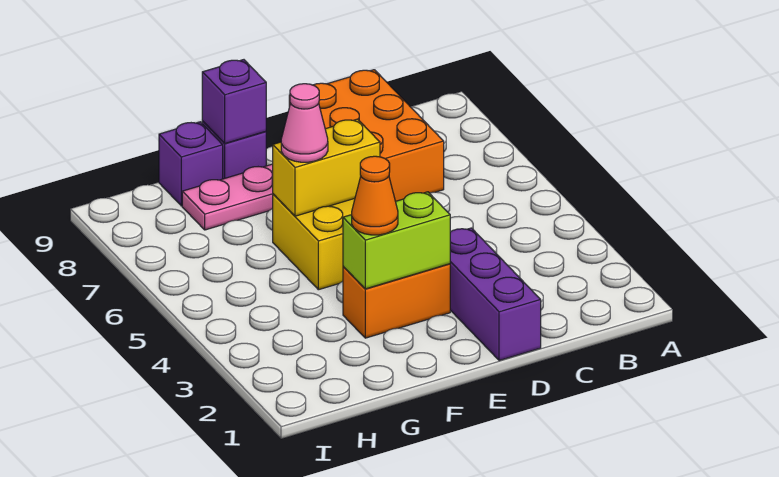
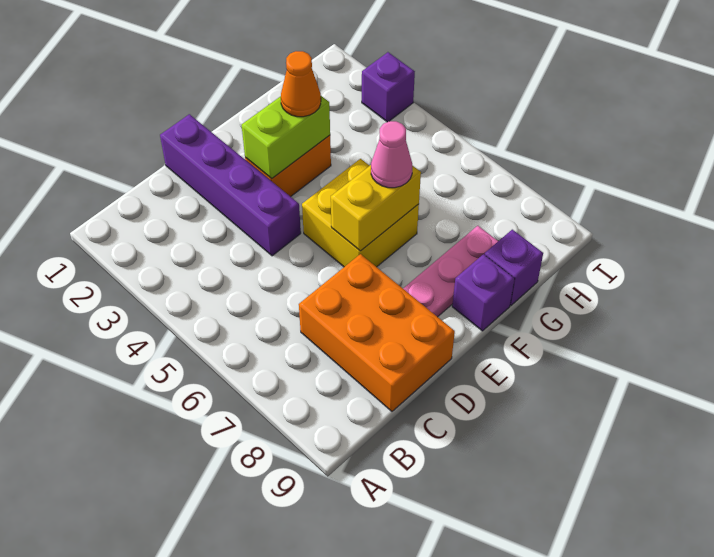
purple brick D1:D3 level 1 -> purple brick D1:D4 level 1
purple brick F9 level 2 -> purple brick I3 level 1

